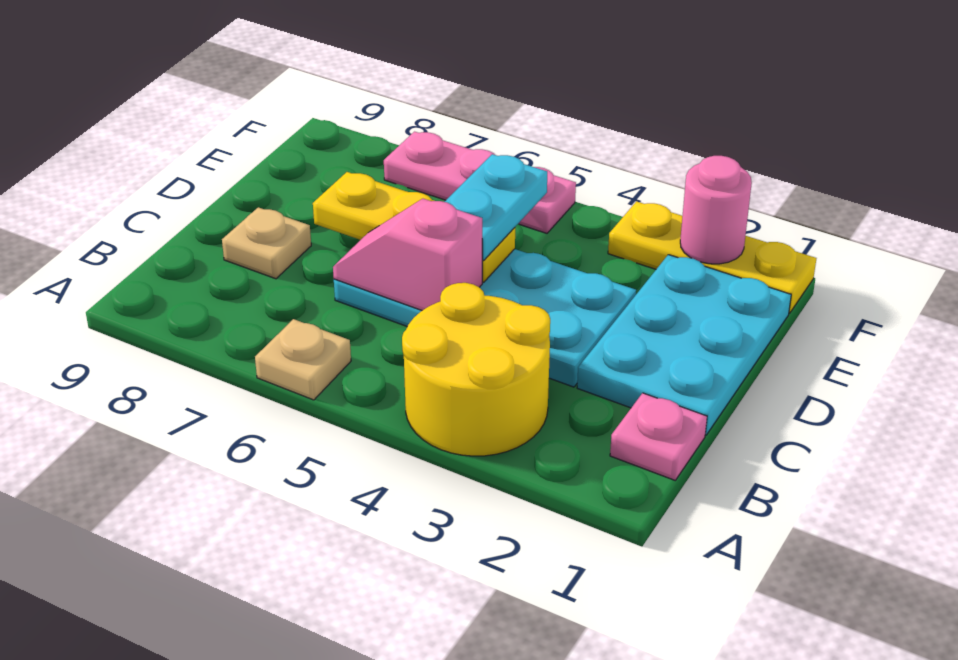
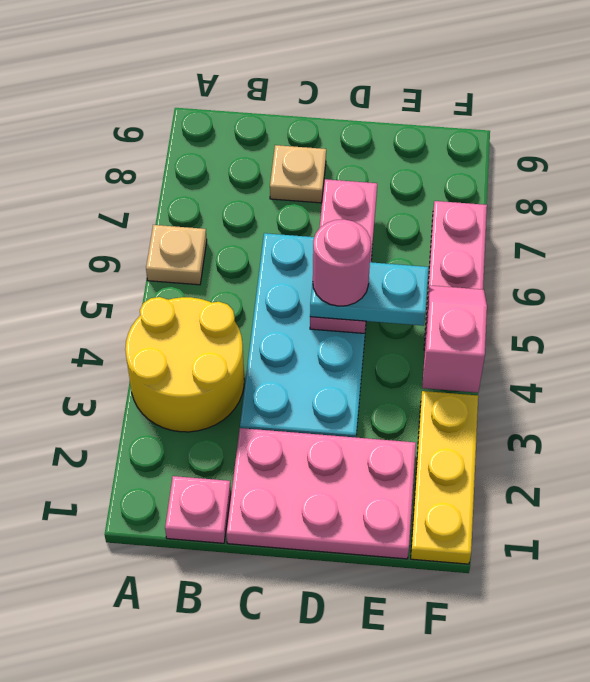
cyan plate C1:E2 level 1 -> pink plate C1:E2 level 1
pink slope C5:C6 level 2 top 5 -> pink slope F4:F5 level 2 top 4
yellow plate D5:D7 level 2 -> pink plate D5:D7 level 2
pink round brick F2 level 2 -> pink round brick D5 level 4

